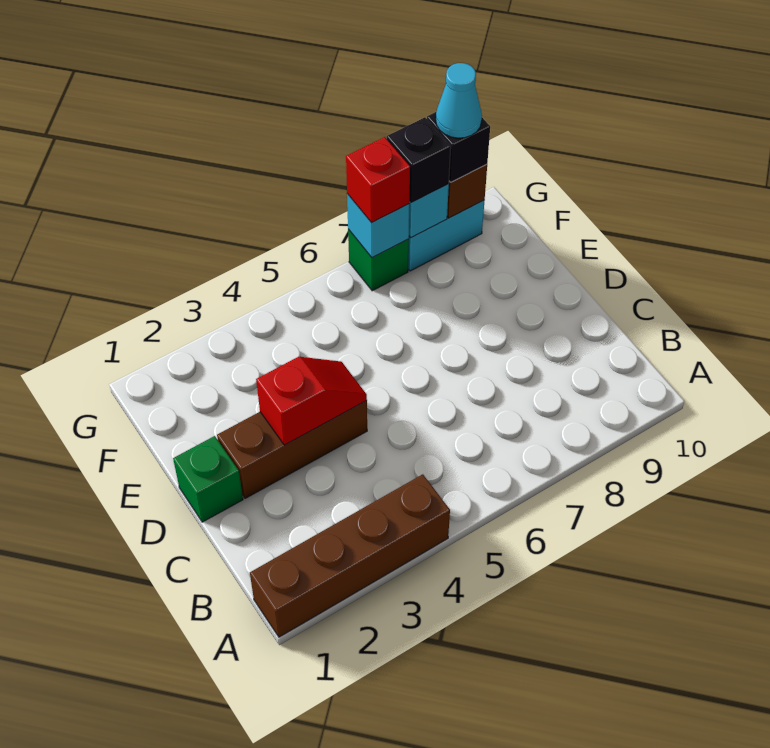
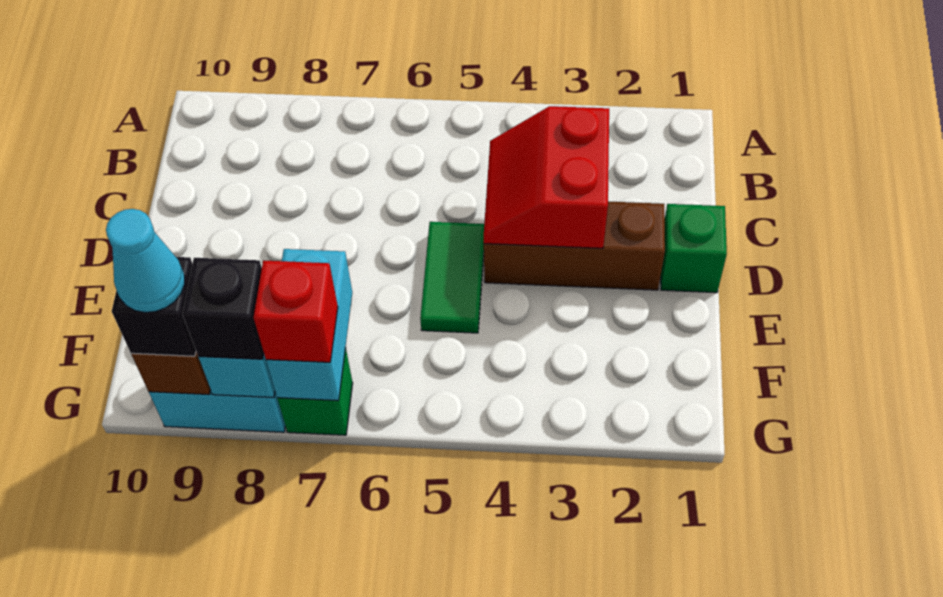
brown brick A1:A4 level 1 -> none
red slope D3:D4 level 2 top 3 -> red slope C3:D4 level 2 top 3
none -> green tile D5:E5 level 1
cyan brick G7 level 2 -> cyan brick F7:G7 level 2

